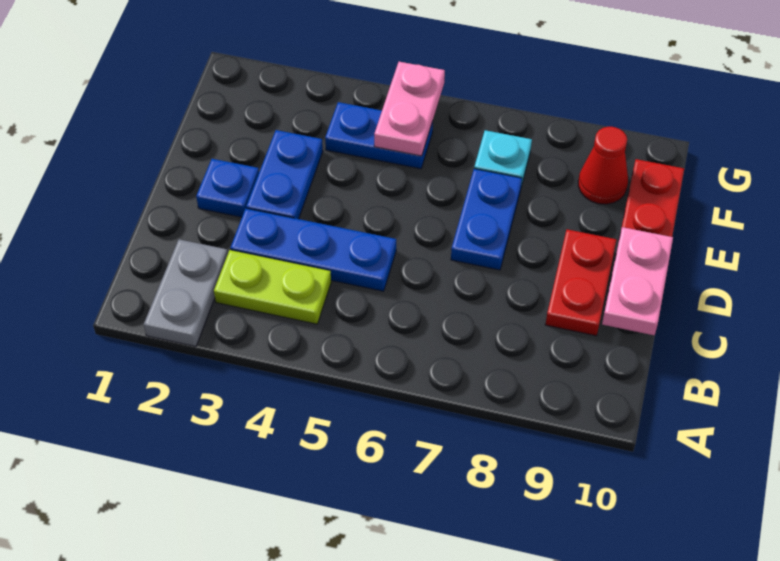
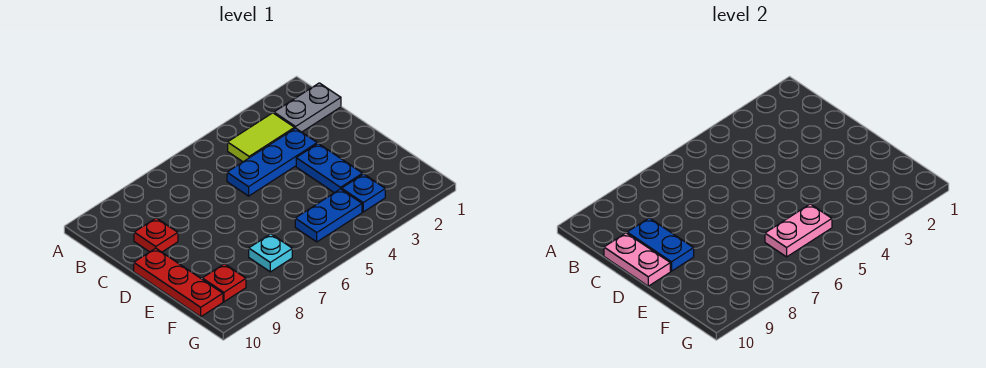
grey plate A2:B2 level 1 -> grey plate B1:B2 level 1
lime plate B3:B4 level 1 -> lime tile B3:B4 level 1
red plate C9:D9 level 1 -> red plate C9 level 1
blue plate D2 level 1 -> blue plate F3 level 1
blue plate D7:E7 level 1 -> blue plate C9:D9 level 2
pink plate F5:G5 level 2 -> pink plate F5:F6 level 2
red cone F9 level 1 -> red plate F9 level 1

